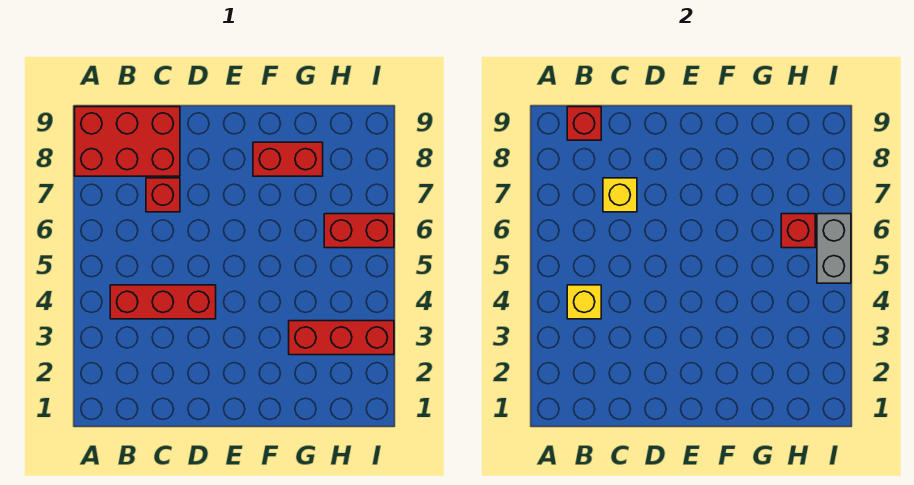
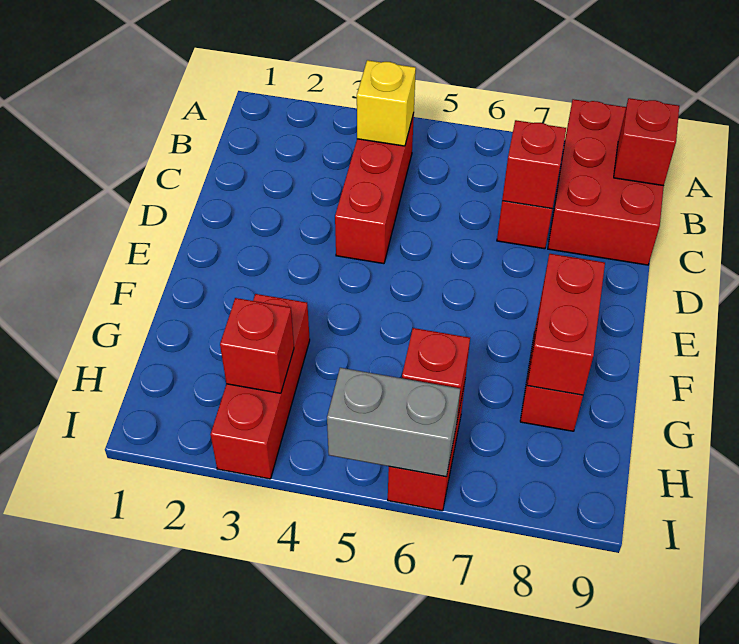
yellow brick C7 level 2 -> red brick C7 level 2
none -> red brick F8:G8 level 2
none -> red brick H3 level 2

